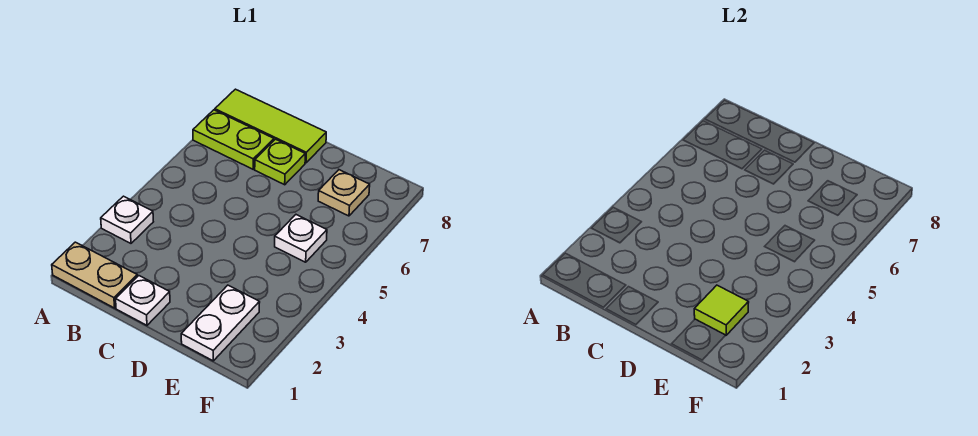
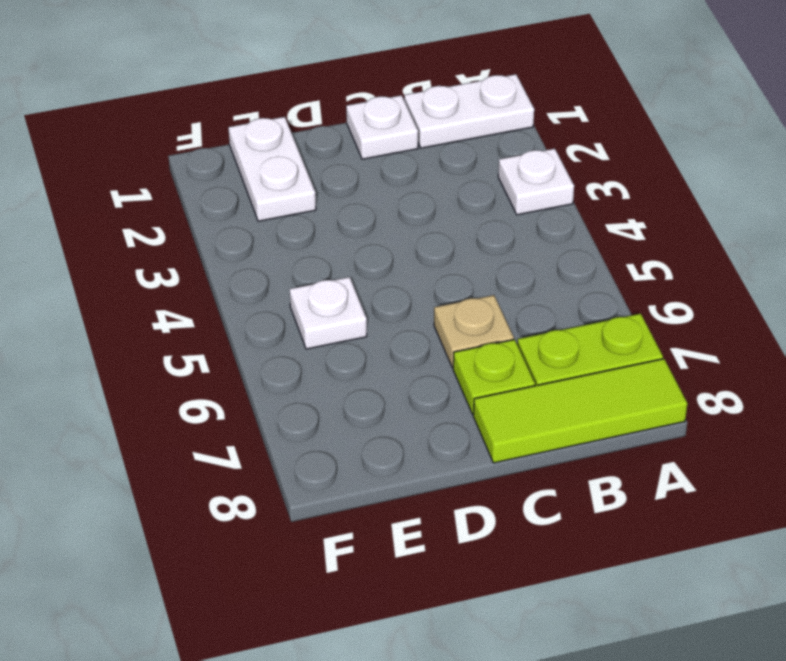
tan plate A1:B1 level 1 -> white plate A1:B1 level 1
lime tile E2 level 2 -> none
tan plate E7 level 1 -> tan plate C6 level 1

